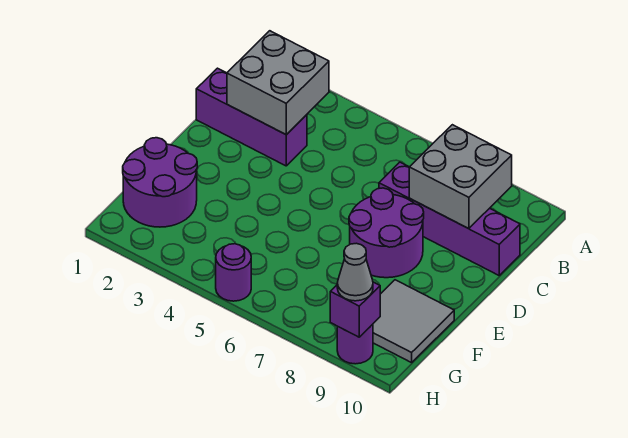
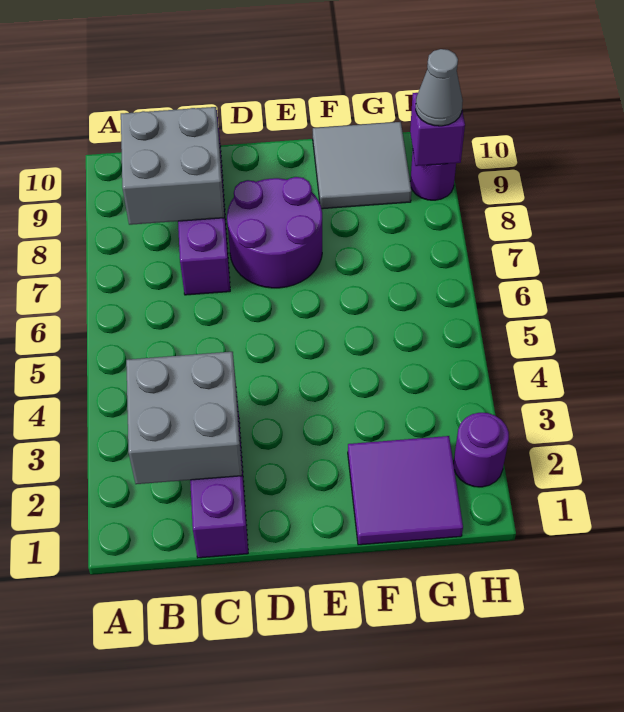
purple round brick F1:G2 level 1 -> purple tile F1:G2 level 1
purple round brick H5 level 1 -> purple round brick H2 level 1

